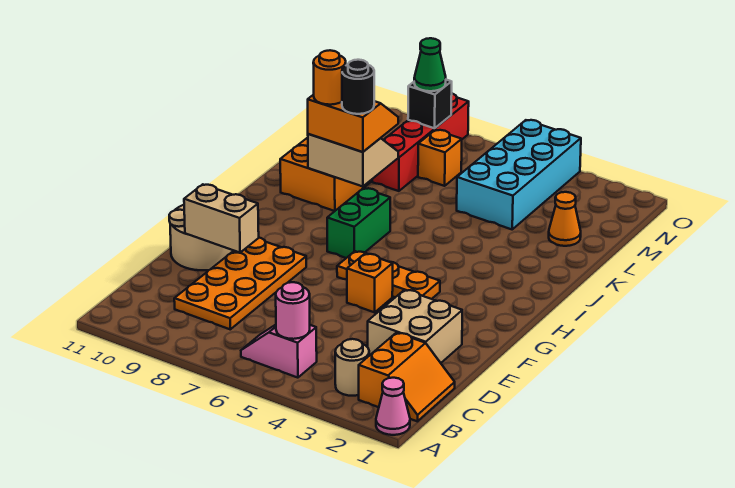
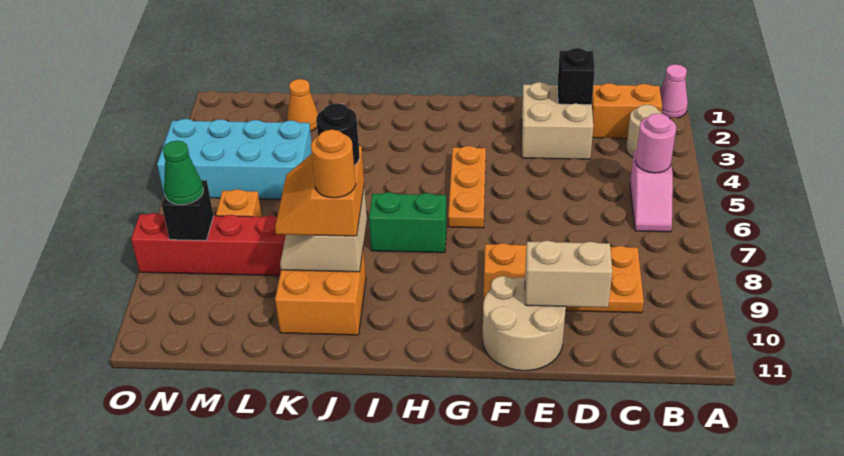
none -> black brick D2 level 2
tan brick E9:E10 level 2 -> tan brick D10:E10 level 2
orange brick F5 level 1 -> none

